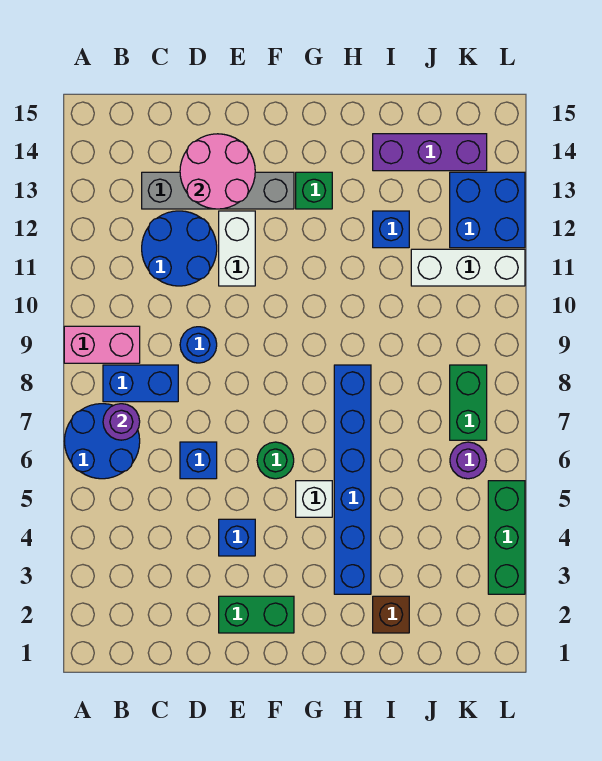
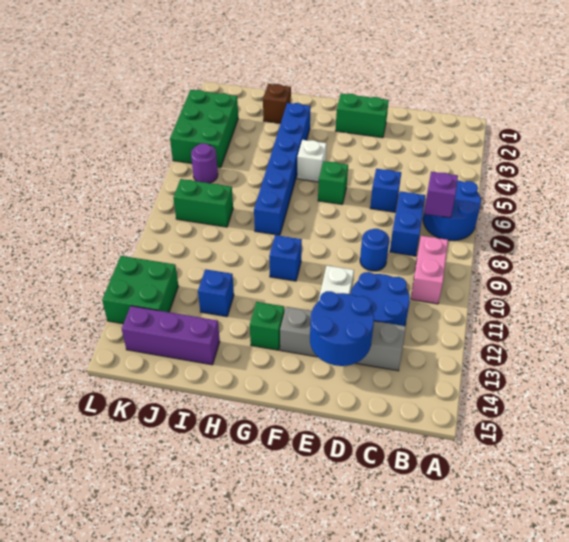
pink brick A9:B9 level 1 -> pink brick B9:B10 level 1
purple round brick B7 level 2 -> purple brick B7 level 2
blue brick B8:C8 level 1 -> blue brick C7:C8 level 1
pink round brick D13:E14 level 2 -> blue round brick D13:E14 level 2
blue brick E4 level 1 -> blue brick G10 level 1
green round brick F6 level 1 -> green brick F6 level 1
white brick J11:L11 level 1 -> none
green brick K7:K8 level 1 -> green brick J8:K8 level 1
blue brick K12:L13 level 1 -> green brick K12:L13 level 1
green brick L3:L5 level 1 -> green brick K3:L5 level 1

